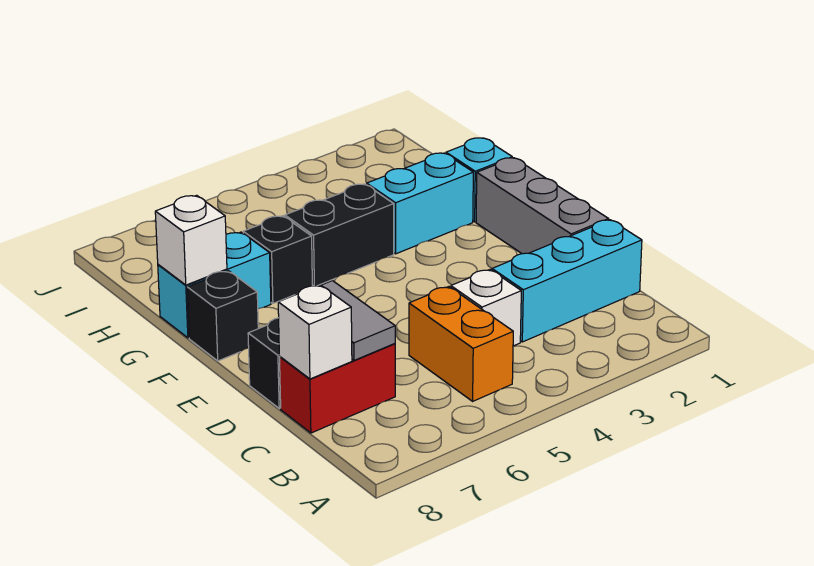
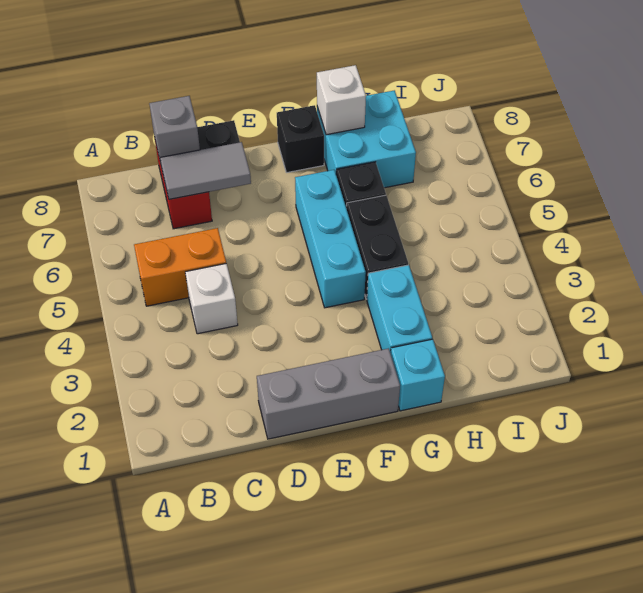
cyan brick C1:C3 level 1 -> cyan brick F4:F6 level 1
white brick C8 level 2 -> grey brick C8 level 2
cyan brick G7:G8 level 1 -> cyan brick G7:H8 level 1

